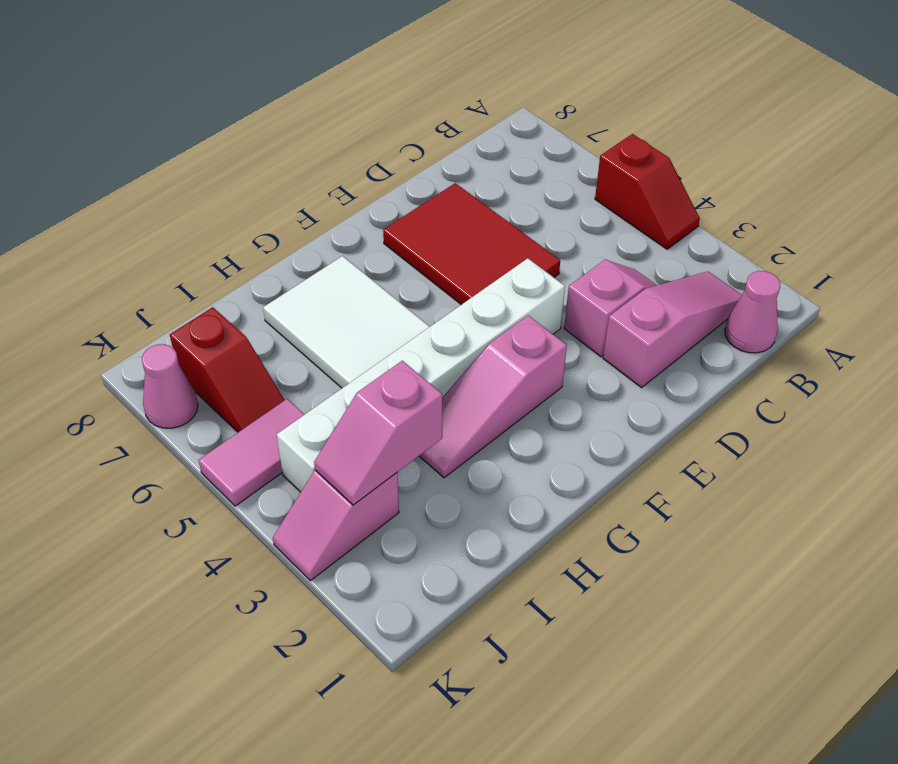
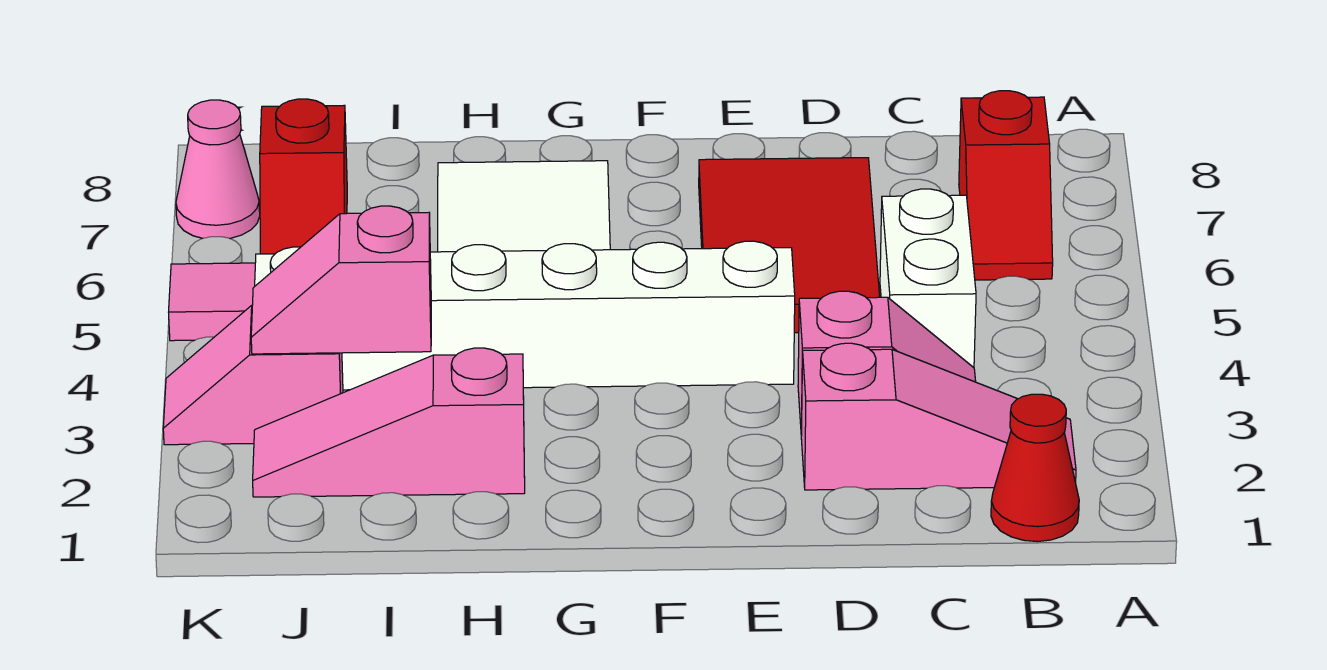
red slope A4:A5 level 1 top 5 -> red slope B6:B7 level 1 top 7
pink cone B1 level 1 -> red cone B1 level 1
none -> white brick C4:C5 level 1
pink slope F3:H3 level 1 top F -> pink slope H2:J2 level 1 top H

